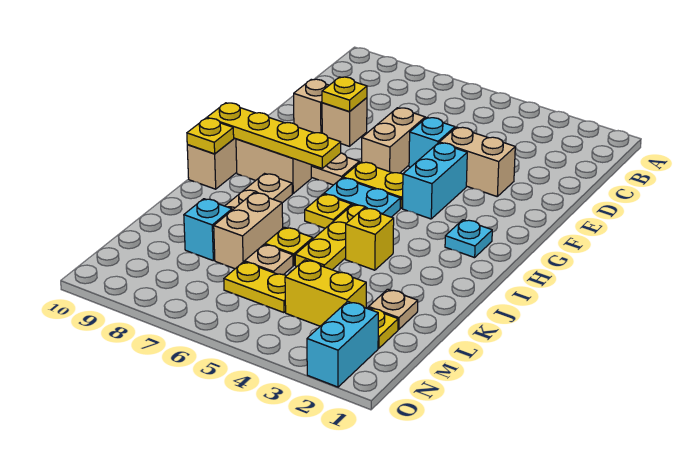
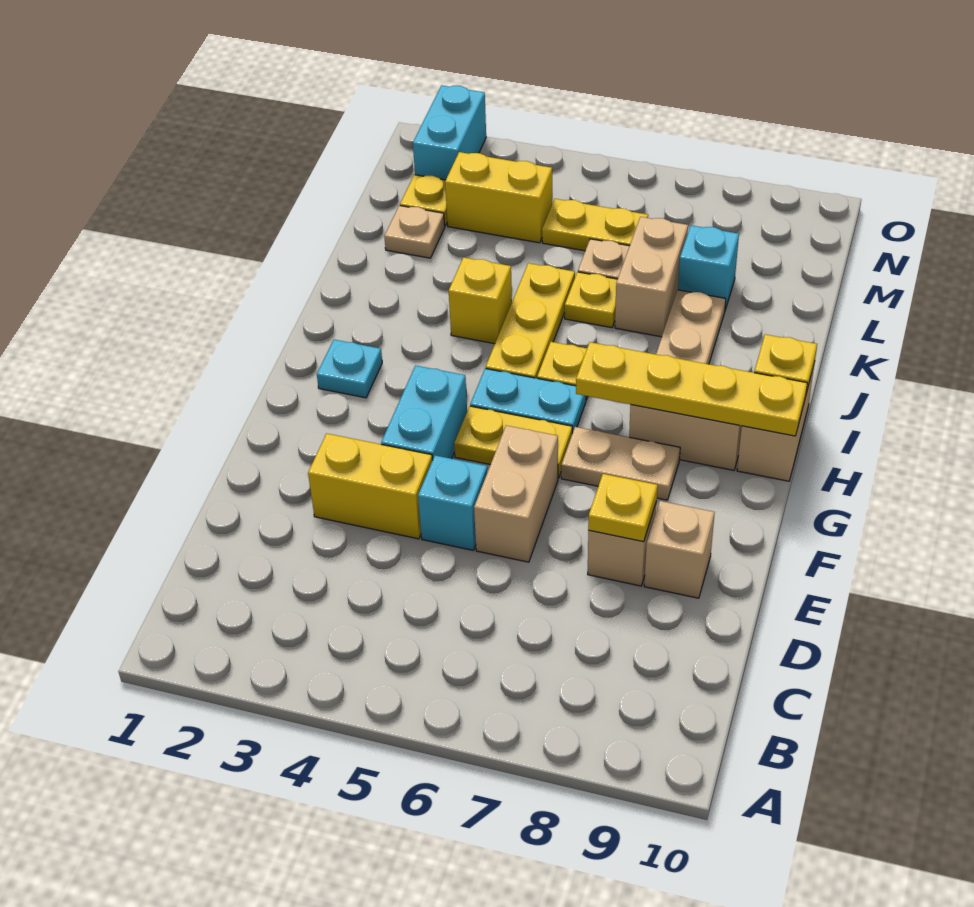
tan brick E3:E4 level 1 -> yellow brick E3:E4 level 1

